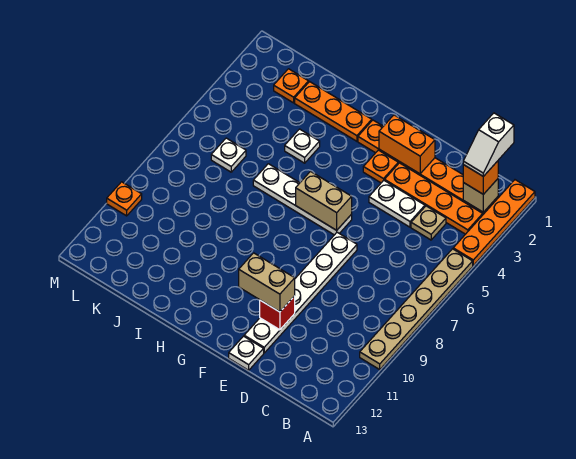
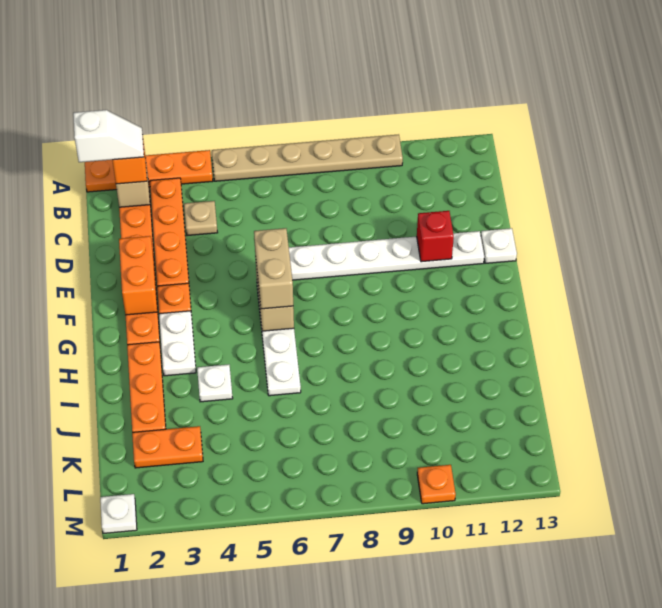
white plate D4:E4 level 1 -> white plate G3:H3 level 1
tan brick E11:F11 level 3 -> tan brick F6:G6 level 3
orange plate K2 level 1 -> orange plate K2:K3 level 1
white plate K6 level 1 -> white plate M1 level 1

